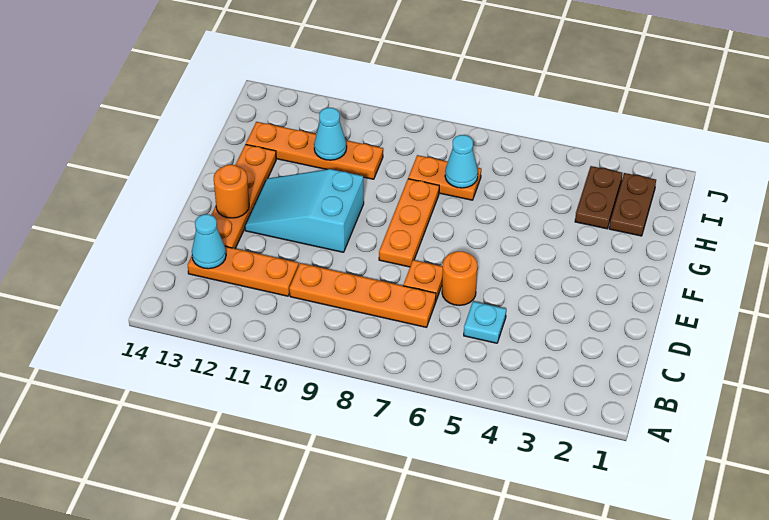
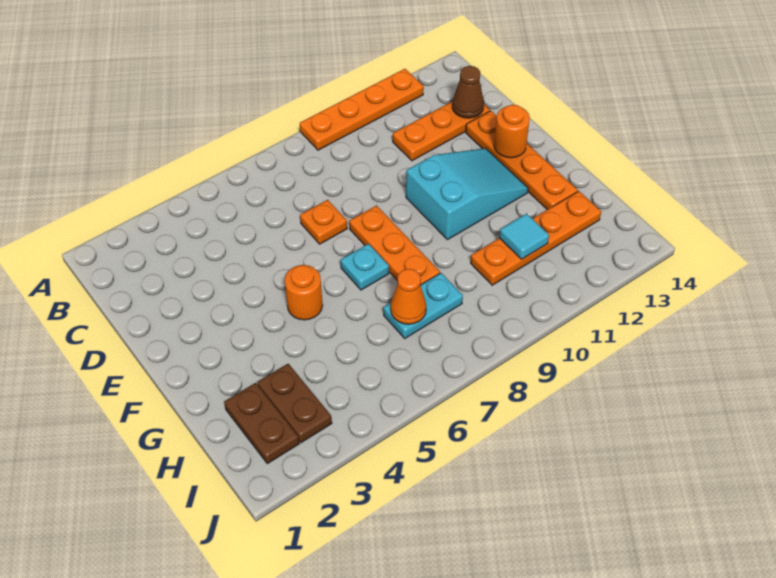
cyan plate C5 level 1 -> cyan plate F7 level 1
orange plate C7:C10 level 1 -> orange plate A9:A12 level 1
cyan cone C13 level 2 -> brown cone C13 level 2
orange round brick D6 level 1 -> orange round brick F5 level 1
orange plate H7:H8 level 1 -> cyan plate H7:H8 level 1
cyan cone H7 level 2 -> orange cone H7 level 2
cyan cone H11 level 2 -> cyan tile H11 level 2

